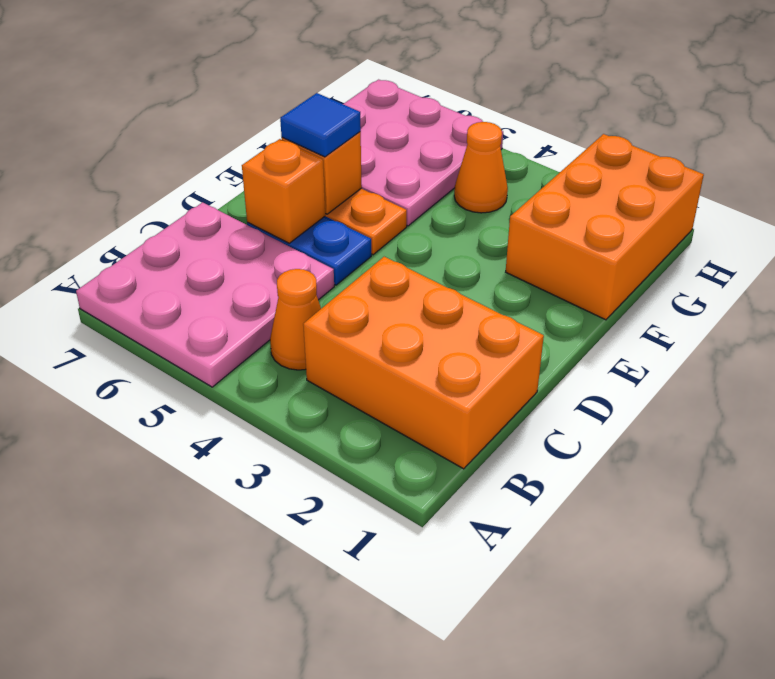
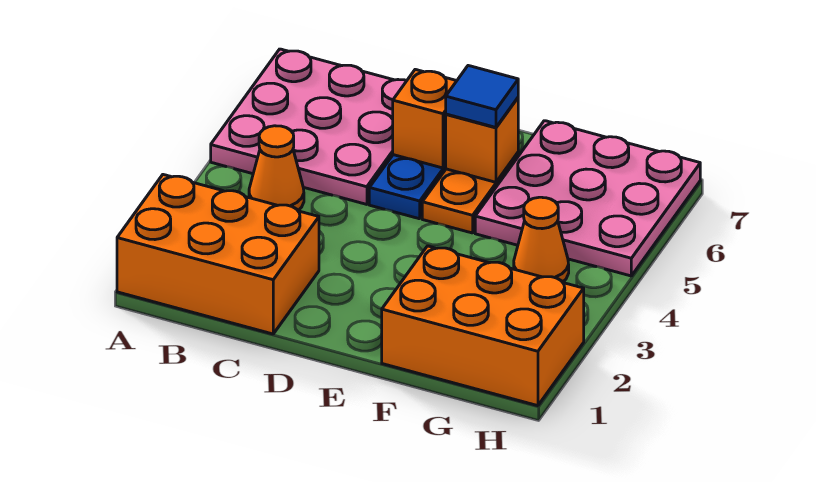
orange brick B1:C3 level 1 -> orange brick A1:C2 level 1

